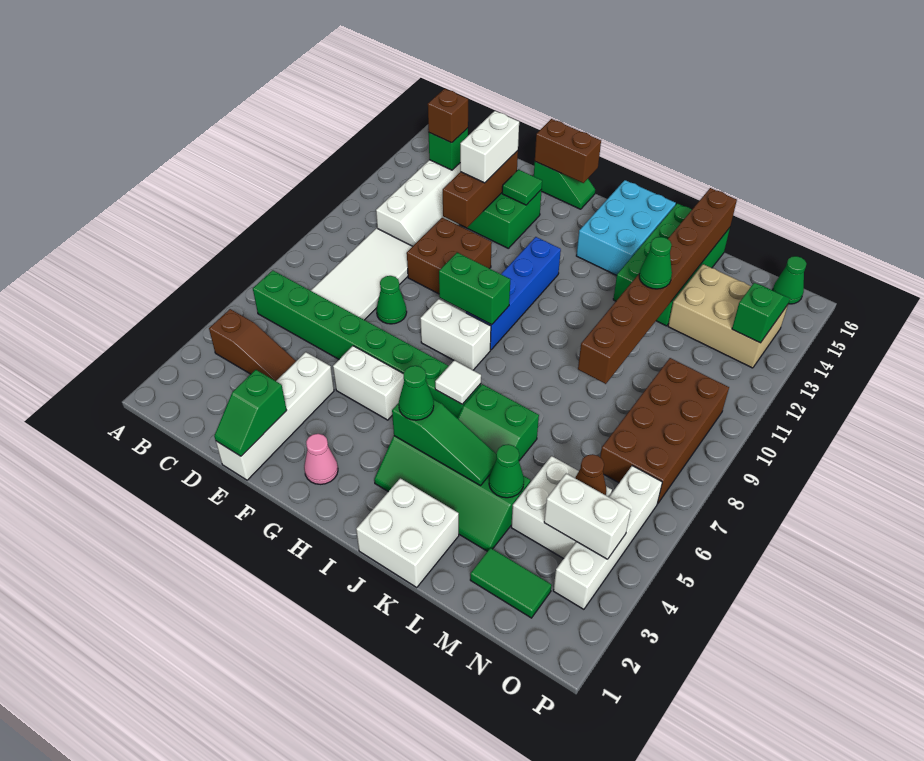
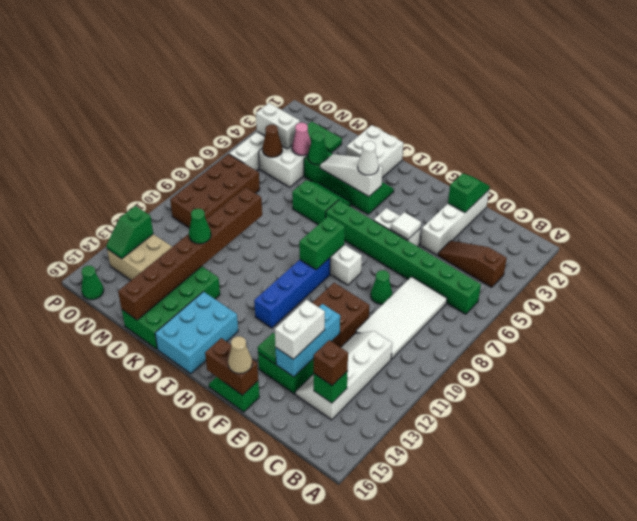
brown brick E12:E14 level 2 -> cyan brick E12:E14 level 2
none -> tan cone F16 level 3
pink cone G2 level 1 -> pink cone M4 level 2
green brick G9:H9 level 2 -> green brick H8:H9 level 2
green slope I4:K4 level 2 top I -> white slope I4:K4 level 2 top I
green cone I4 level 3 -> white cone I4 level 3
white tile I6 level 2 -> white tile F5 level 2

